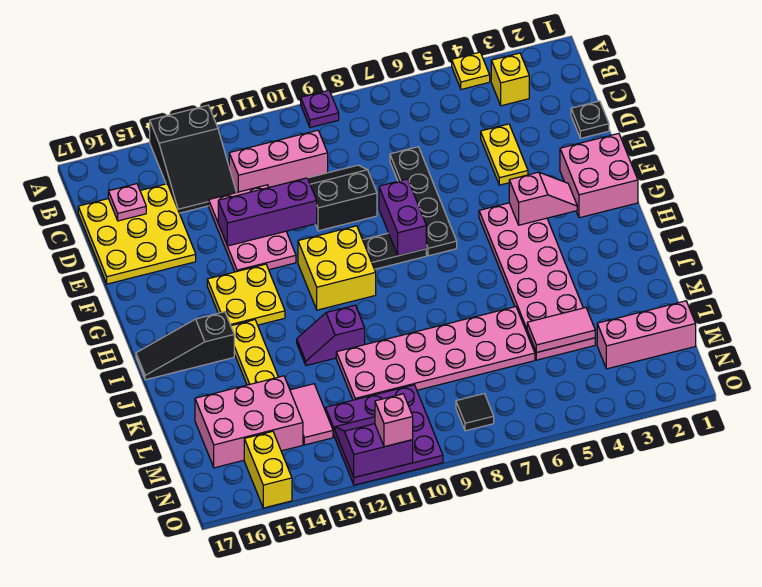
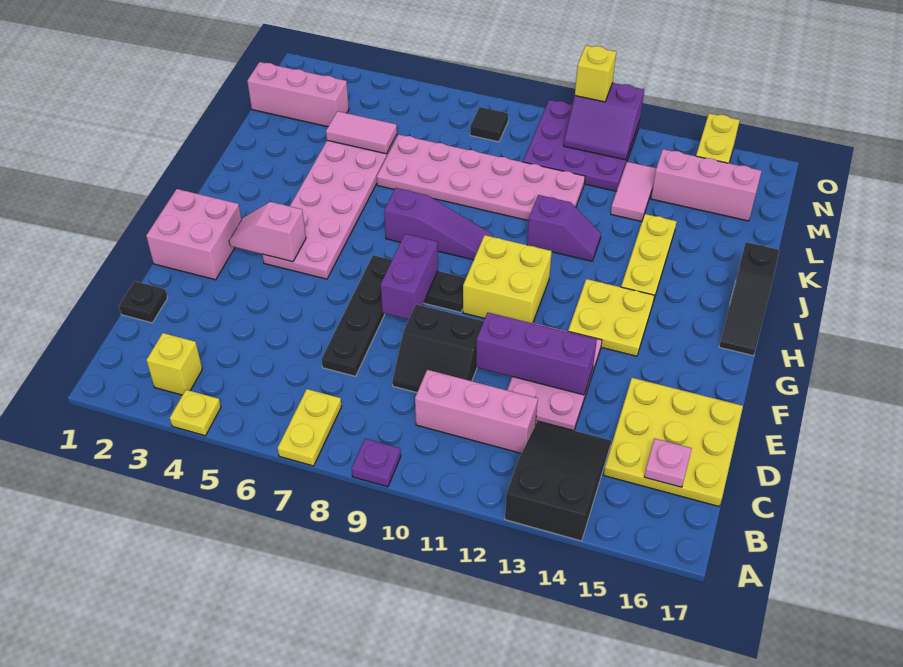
yellow plate D4:E4 level 1 -> yellow plate A7:B7 level 1
none -> purple slope I7:I9 level 1 top 7
black slope I15:I17 level 1 top 15 -> black slope H17:J17 level 1 top J
pink brick L14:M16 level 1 -> pink brick M14:M16 level 1
pink brick O11 level 3 -> yellow brick O11 level 3

